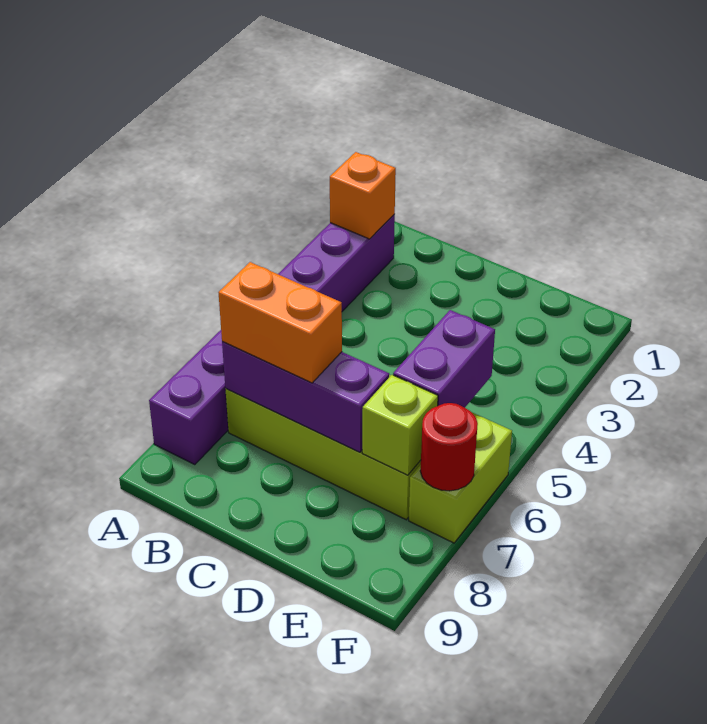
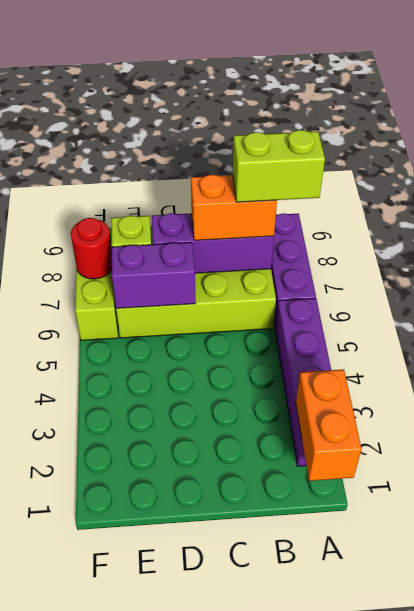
orange brick A2 level 2 -> orange brick A1:A2 level 2
none -> lime brick A7:B7 level 4
purple brick E5:E6 level 2 -> purple brick D6:E6 level 2

